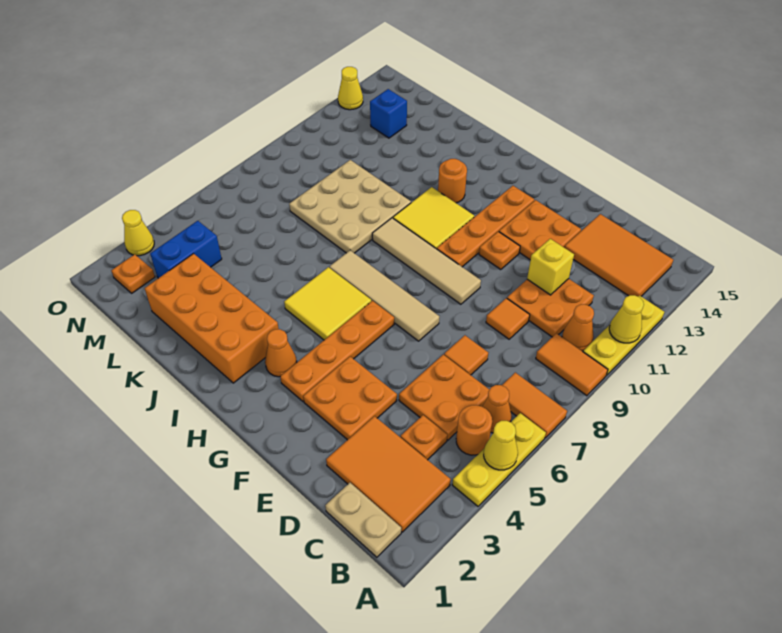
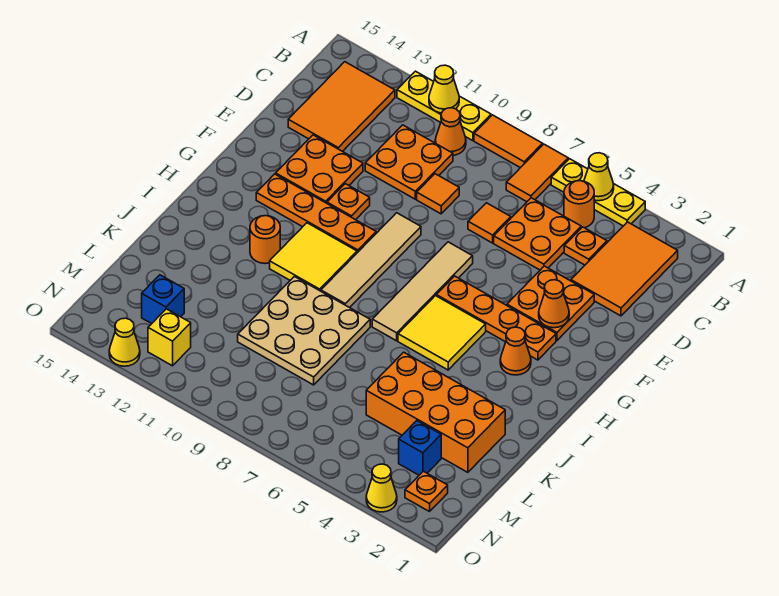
orange tile A9:B9 level 1 -> orange tile A8:A9 level 1
tan plate B1:C1 level 1 -> none
orange cone B6 level 1 -> orange cone F3 level 2
yellow brick D11 level 2 -> yellow brick N12 level 1
orange brick I2:L3 level 1 -> orange brick K2:L5 level 1
blue brick M3:M4 level 1 -> blue brick M3 level 1

